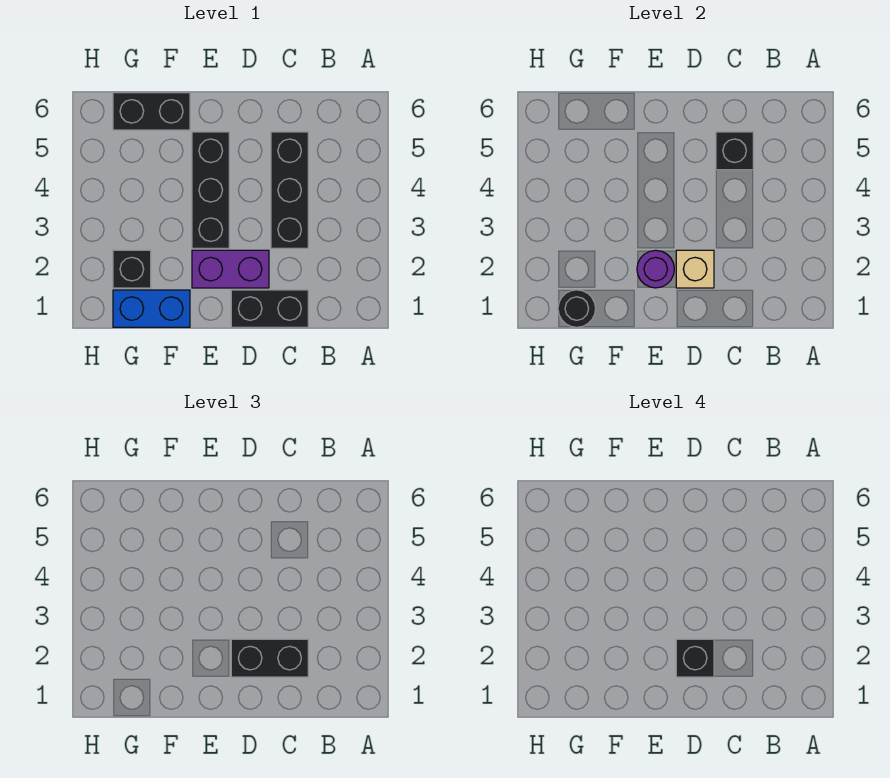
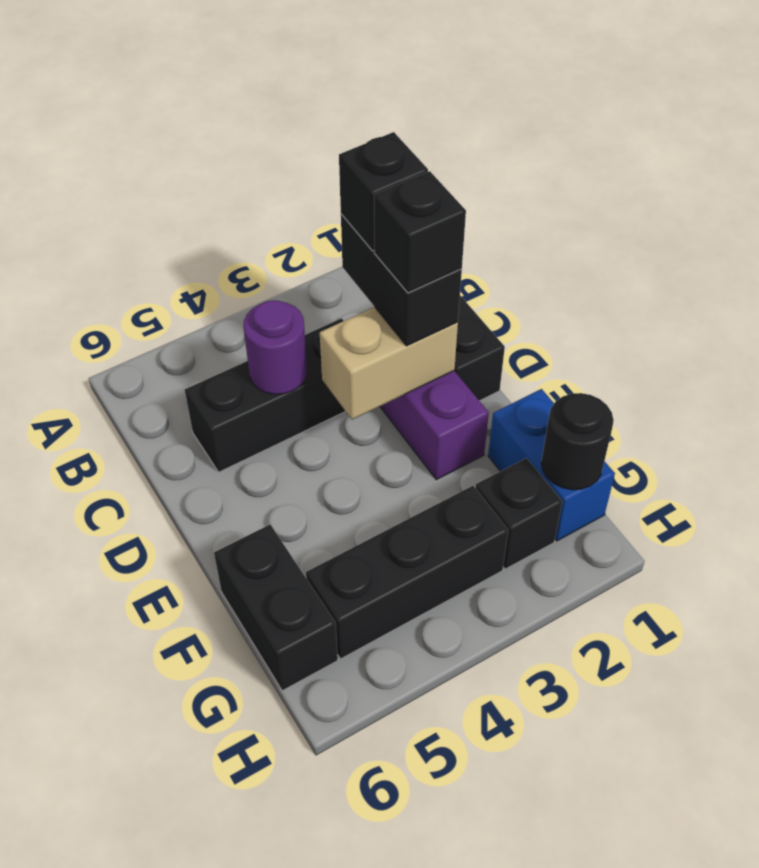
black brick C5 level 2 -> black brick C2 level 4
tan brick D2 level 2 -> tan brick D2:D3 level 2
purple round brick E2 level 2 -> purple round brick C4 level 2
black brick E3:E5 level 1 -> black brick G3:G5 level 1

